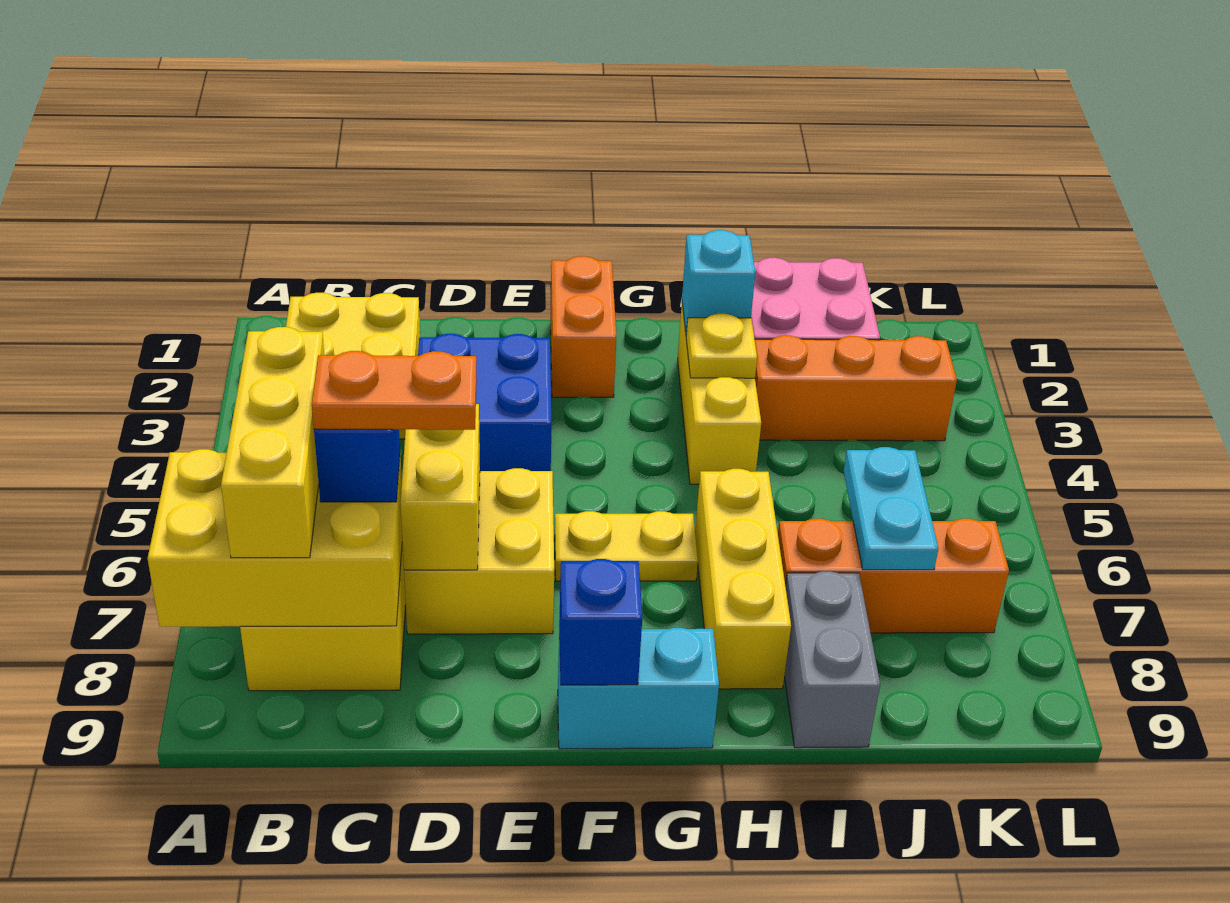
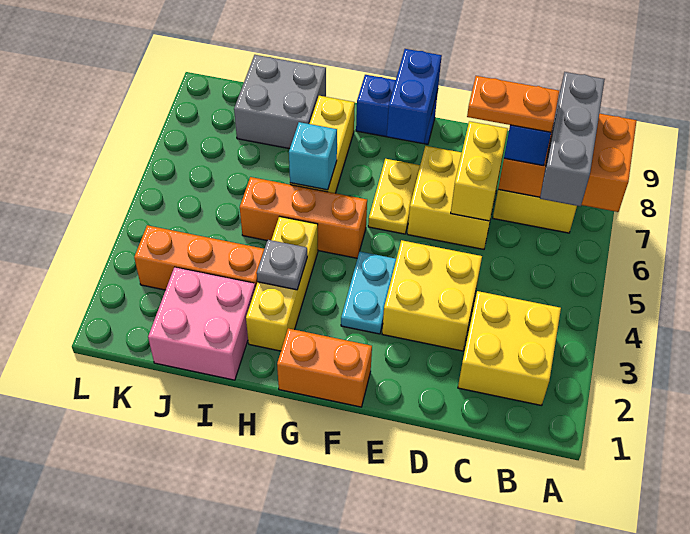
yellow brick A7:C8 level 2 -> orange brick A7:C8 level 2
yellow brick B6:B8 level 3 -> grey brick B6:B8 level 3
blue brick D3:E4 level 1 -> yellow brick D3:E4 level 1
orange brick F1:F2 level 1 -> orange brick F1:G1 level 1
yellow plate F6:G6 level 1 -> yellow plate F6:F7 level 1
cyan brick F9:G9 level 1 -> blue brick F9:G9 level 1
blue brick F9 level 2 -> blue brick F8:F9 level 2
cyan brick H2 level 2 -> cyan brick H6 level 2
yellow plate H3 level 2 -> grey plate H3 level 2
orange brick I7:K7 level 1 -> orange brick G5:I5 level 1
grey brick I8:I9 level 1 -> grey brick I8:J9 level 1
cyan plate J6:J7 level 2 -> cyan plate F3:F4 level 1

